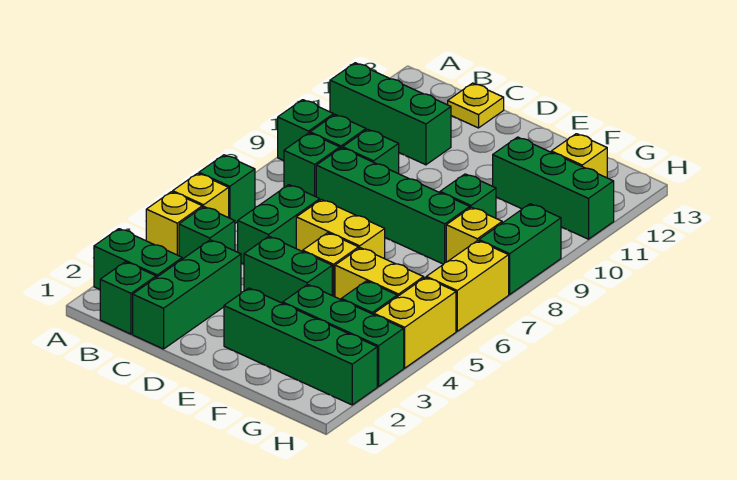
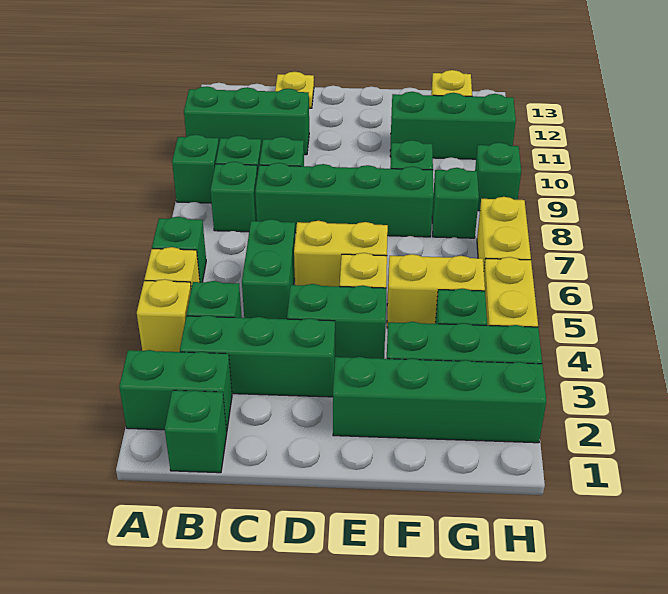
green brick C1:C3 level 1 -> green brick B3:D3 level 1
yellow brick G8 level 1 -> green brick G8 level 1
green brick H8:H9 level 1 -> green brick H9 level 1

